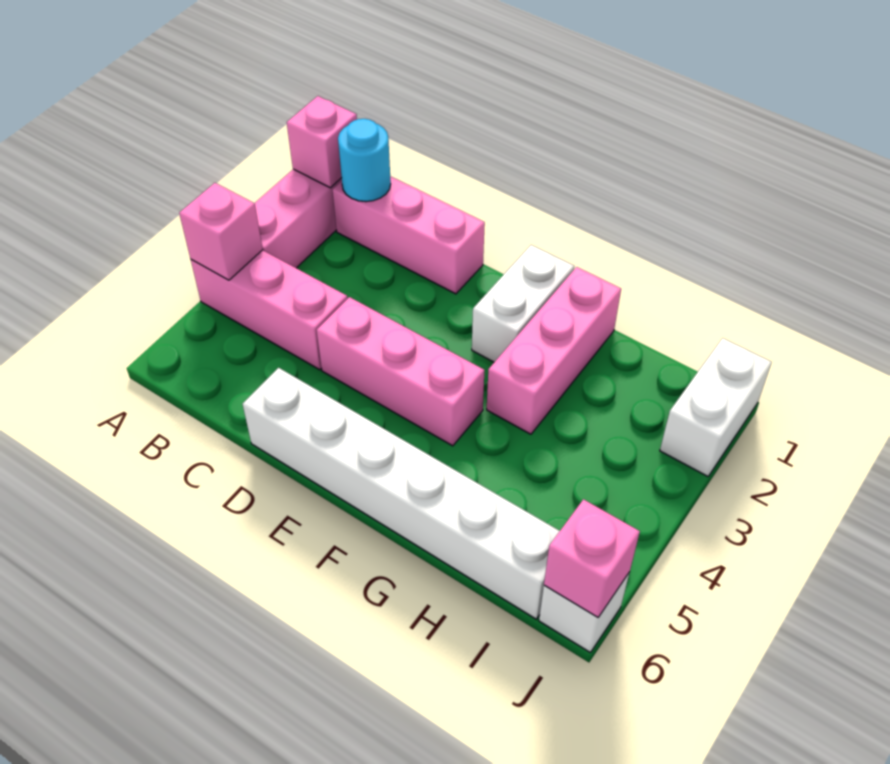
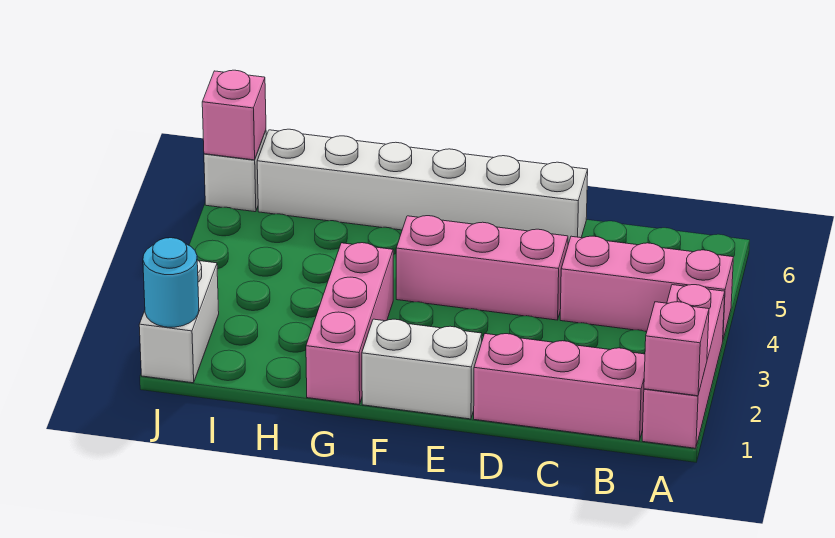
pink brick A4 level 2 -> none
cyan round brick B1 level 2 -> cyan round brick J1 level 2
white brick F1:F2 level 1 -> white brick E1:F1 level 1

